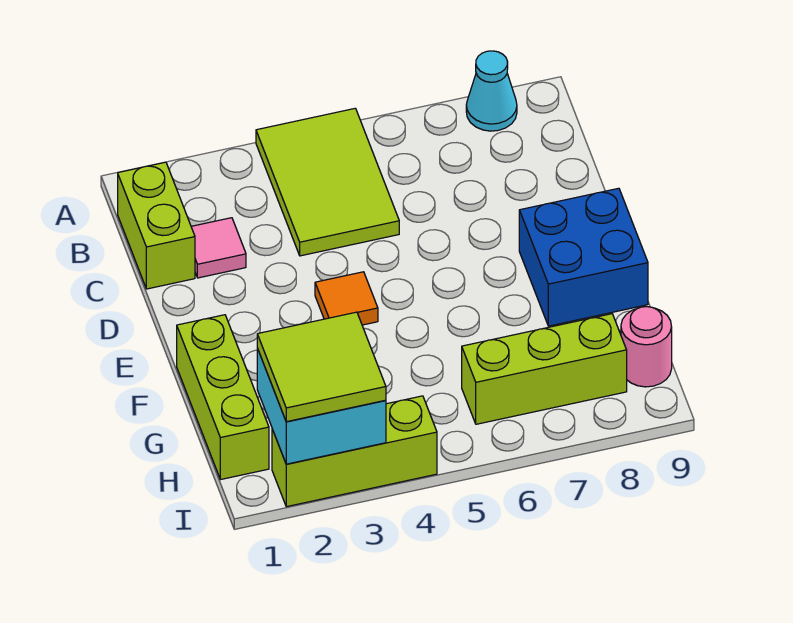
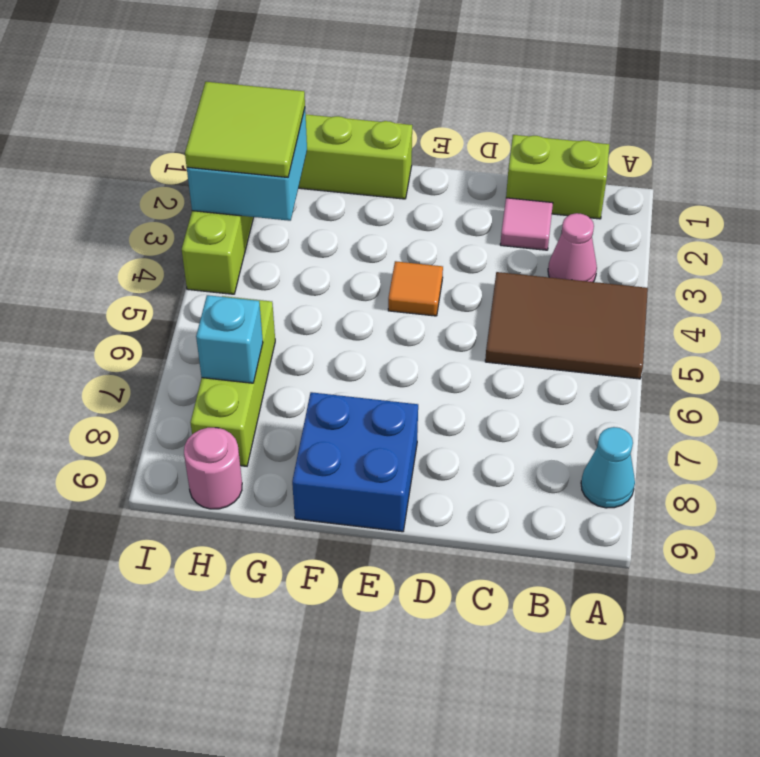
lime tile A4:C5 level 1 -> brown tile A4:C5 level 1
none -> pink cone B3 level 1
none -> cyan brick H7 level 2

